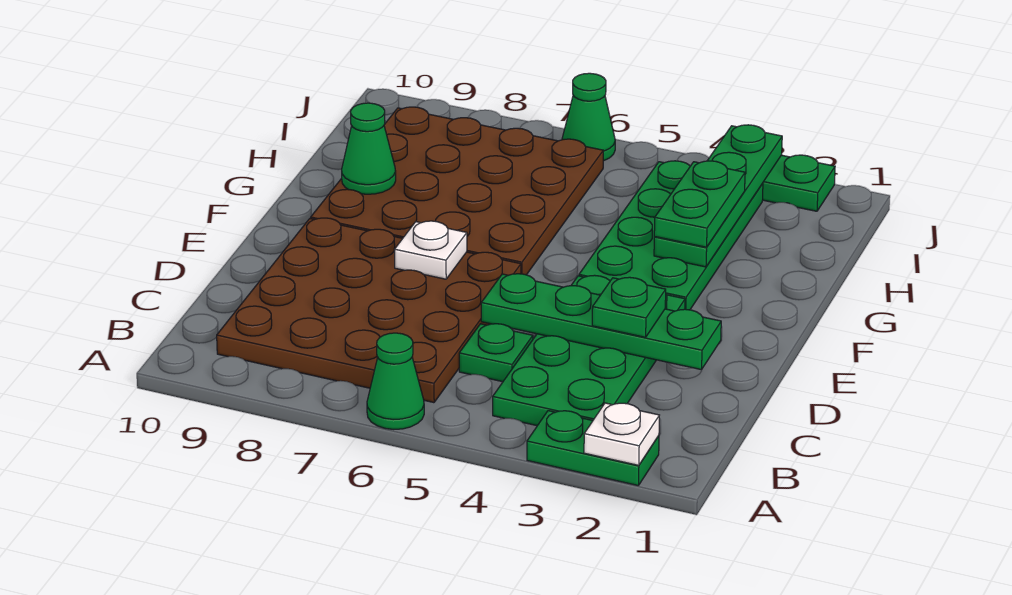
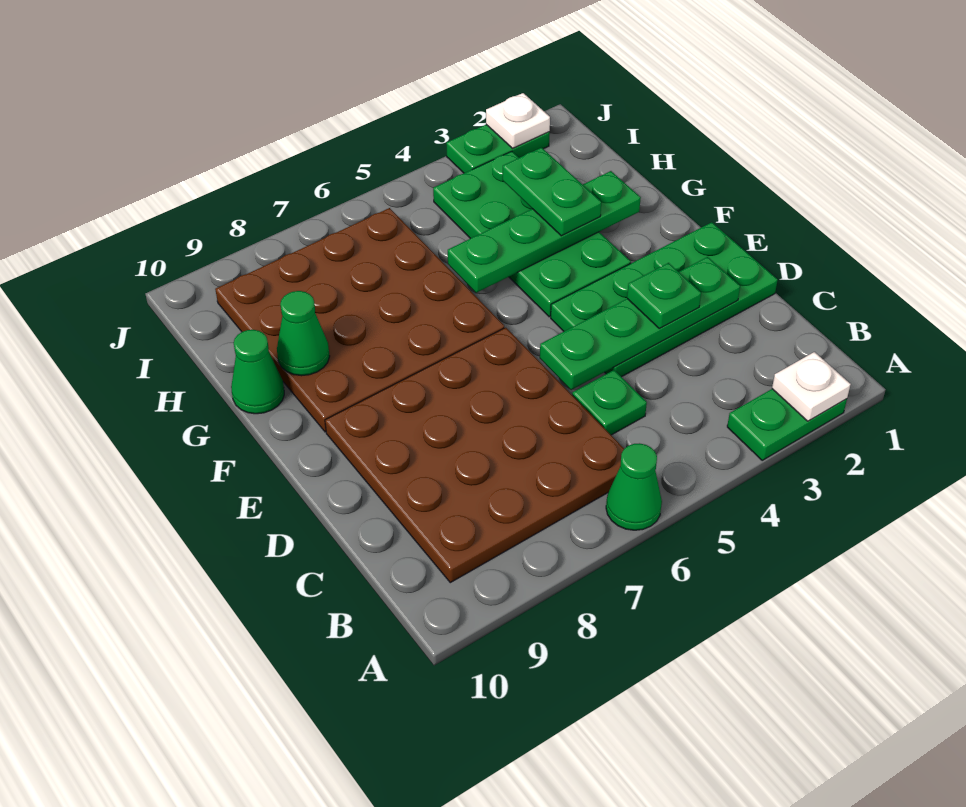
green plate B3:E4 level 1 -> green plate D1:E4 level 1
white plate E7 level 2 -> white plate J2 level 2
green plate G3:J3 level 2 -> green plate G2:G5 level 2
green cone J6 level 1 -> green cone G10 level 1

